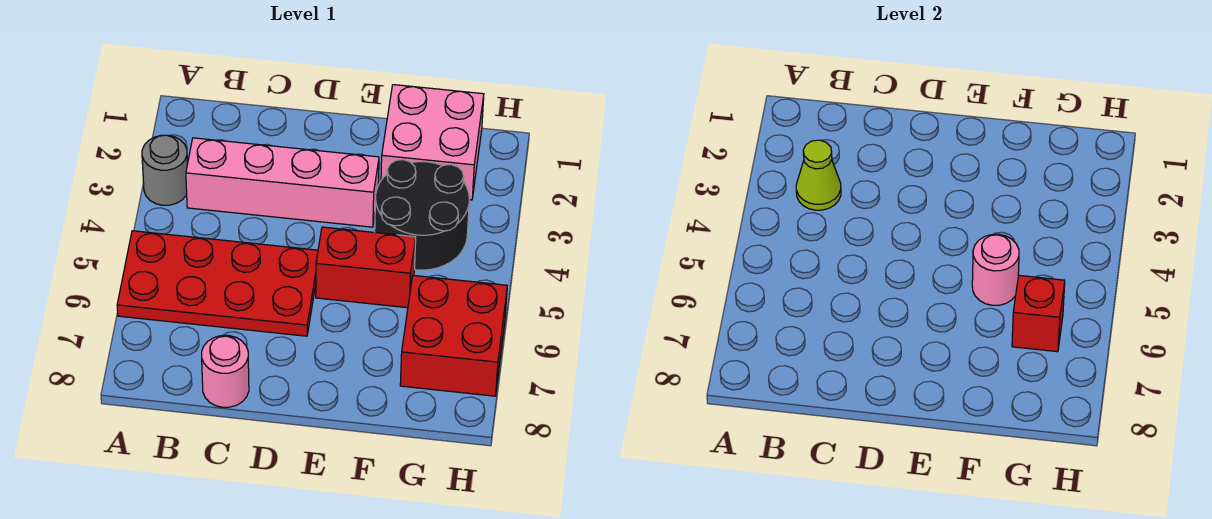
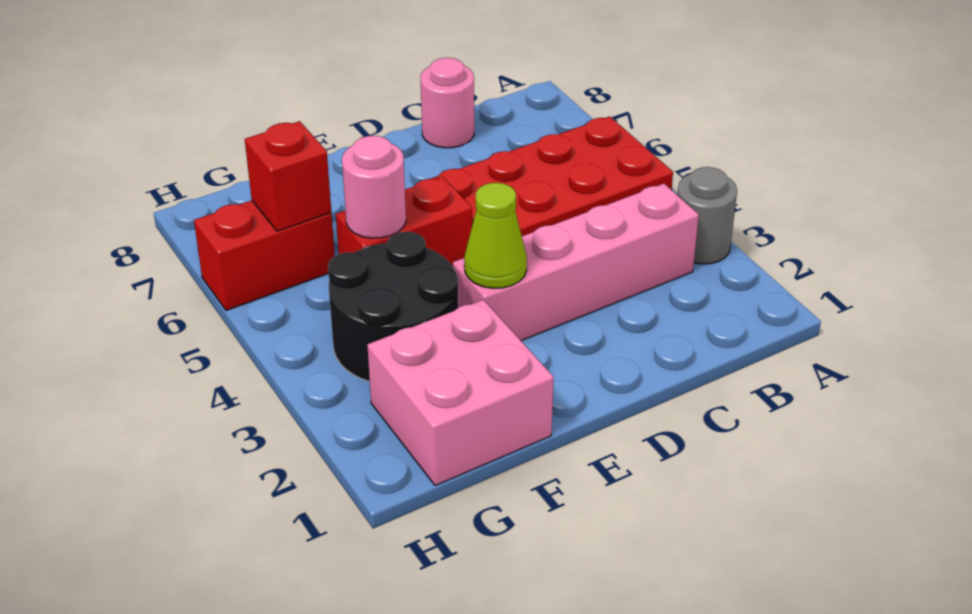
lime cone B3 level 2 -> lime cone E3 level 2
red brick G6:H7 level 1 -> red brick G6:H6 level 1

